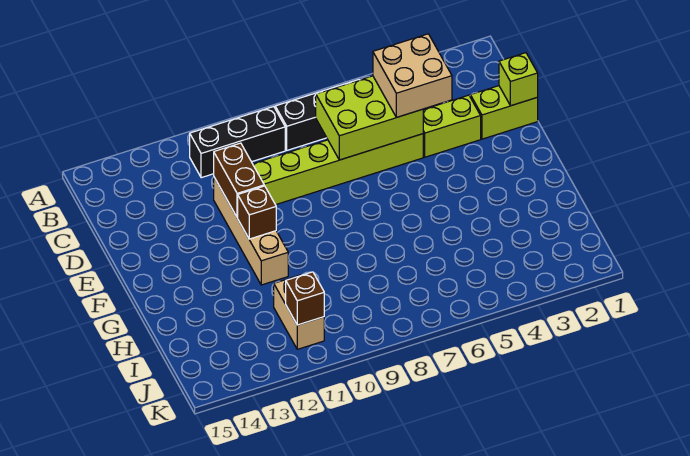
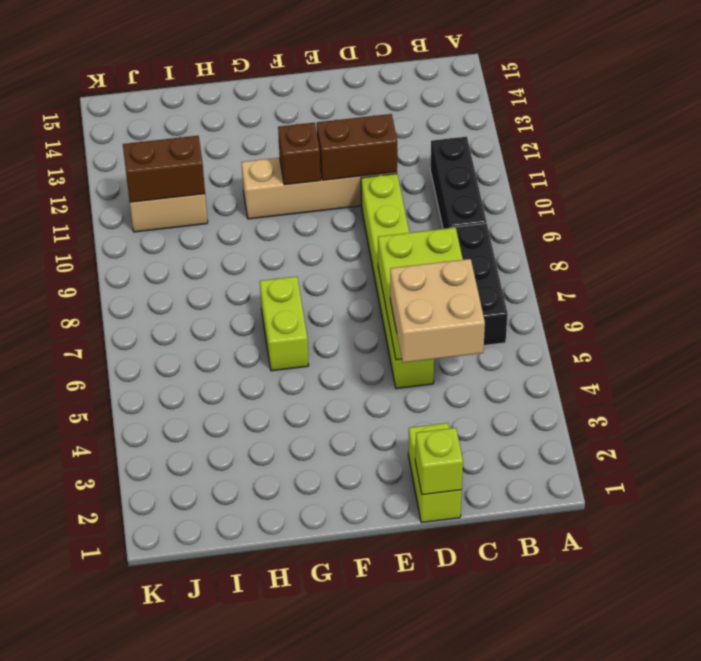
lime brick D3:D4 level 1 -> lime brick G6:G7 level 1
brown brick J11 level 2 -> brown brick I11:J11 level 2

